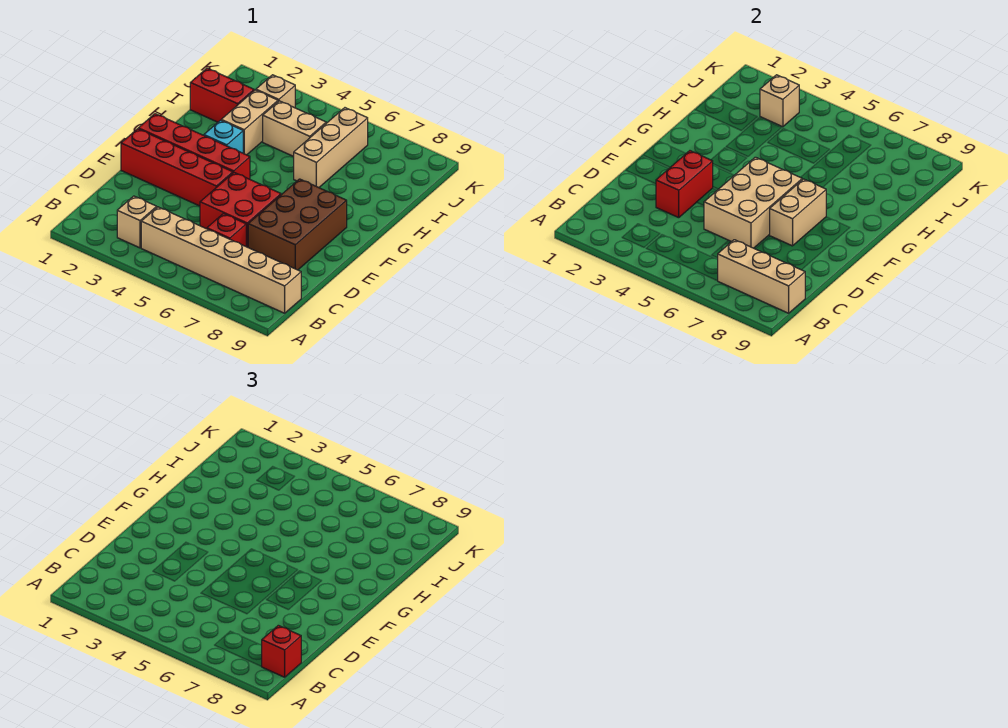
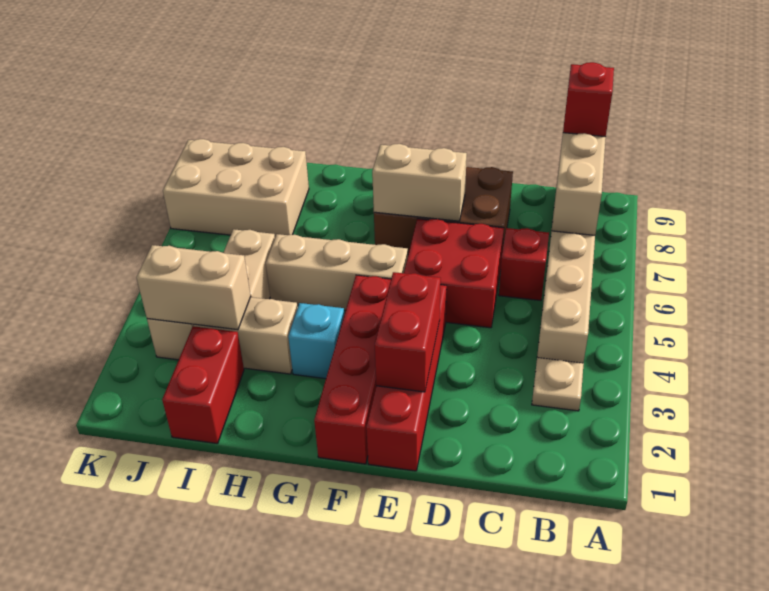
tan brick B3 level 1 -> tan plate B3 level 1
red brick D3:E3 level 2 -> red brick E2:E3 level 2
tan brick D5:F6 level 2 -> tan brick I7:K8 level 1
tan brick H6:J6 level 1 -> tan brick F5:H5 level 1
tan brick J3 level 2 -> tan brick I3:J3 level 2

